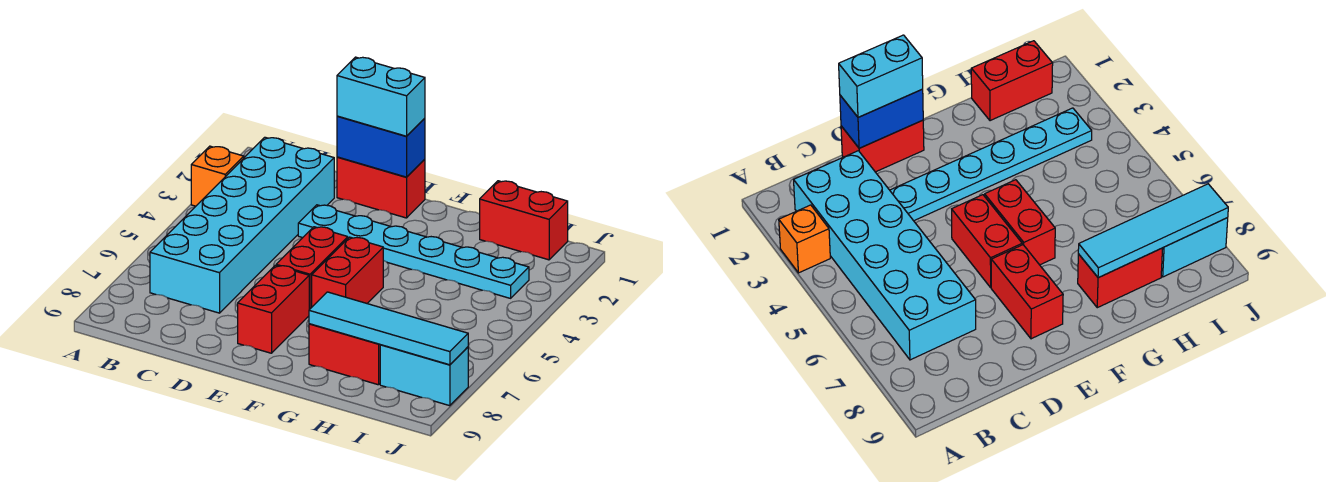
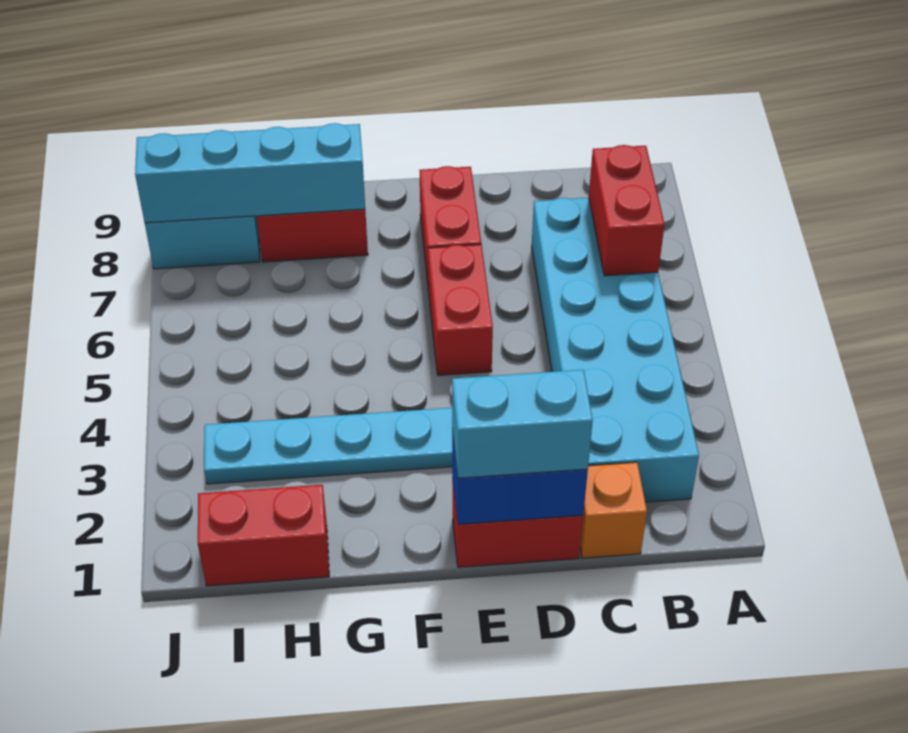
orange brick A3 level 1 -> orange brick C1 level 1
red brick F5:F6 level 1 -> red brick B6:B7 level 2
cyan tile G8:J8 level 2 -> cyan brick G8:J8 level 2

